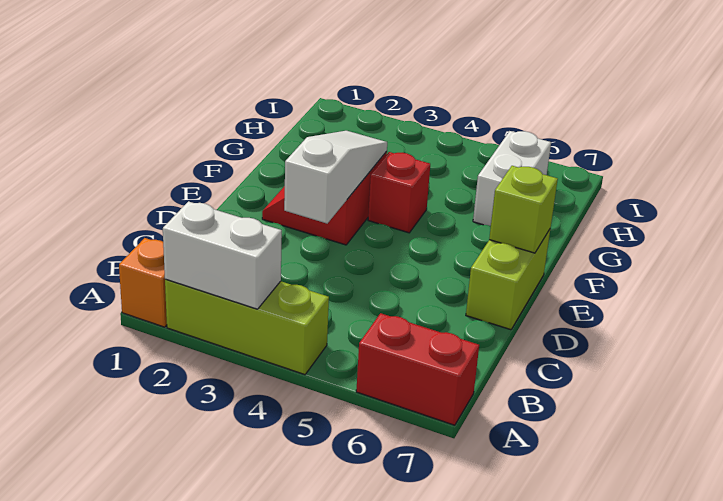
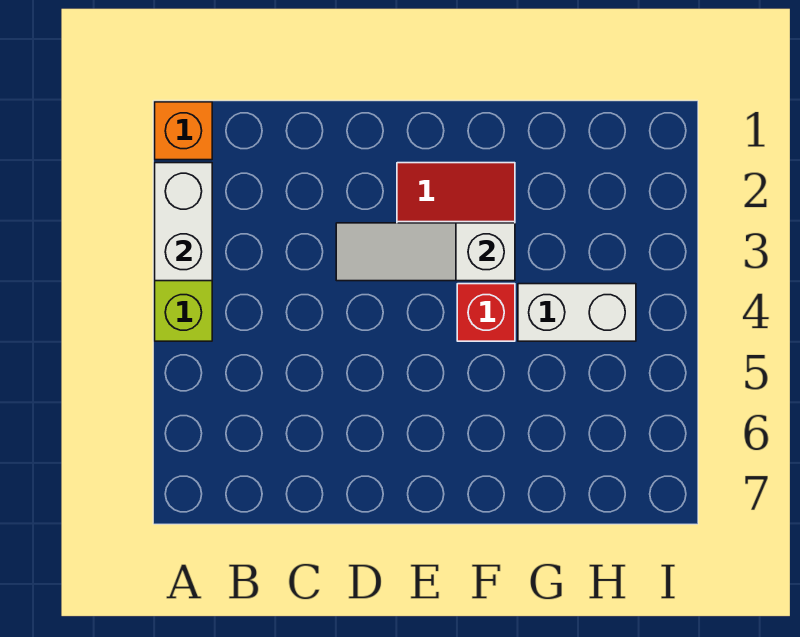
red brick A6:A7 level 1 -> none
white slope D3:F3 level 2 top D -> white slope D3:F3 level 2 top F
lime brick D7:E7 level 1 -> none
lime brick E7 level 2 -> none
white brick G6:H6 level 1 -> white brick G4:H4 level 1

